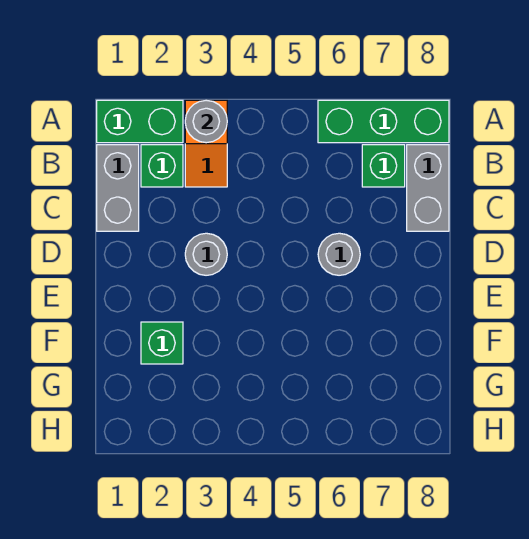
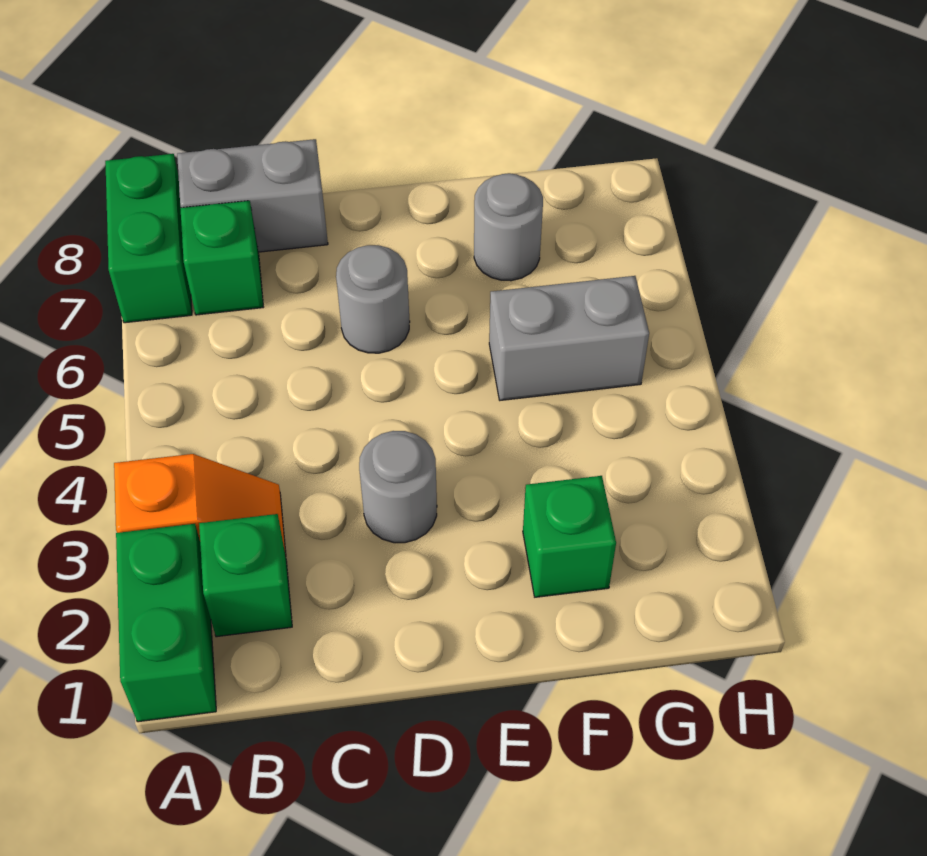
grey round brick A3 level 2 -> grey round brick F7 level 1
green brick A6:A8 level 1 -> green brick A7:A8 level 1
grey brick B1:C1 level 1 -> grey brick F5:G5 level 1

